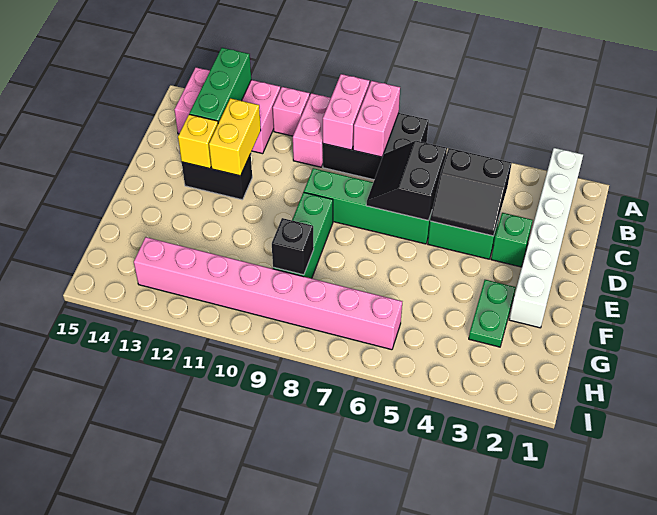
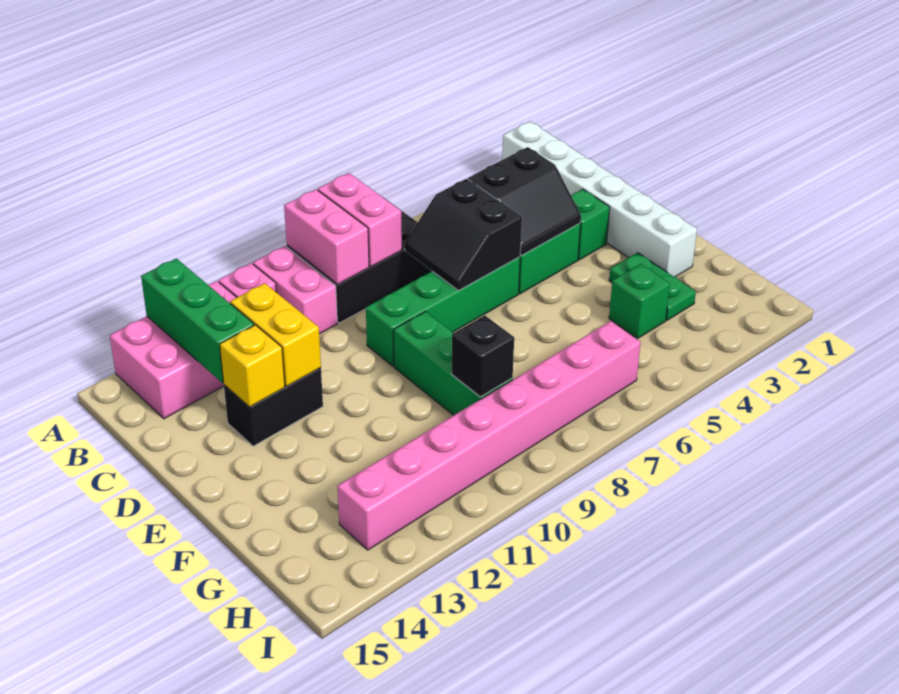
none -> green brick G4 level 1

